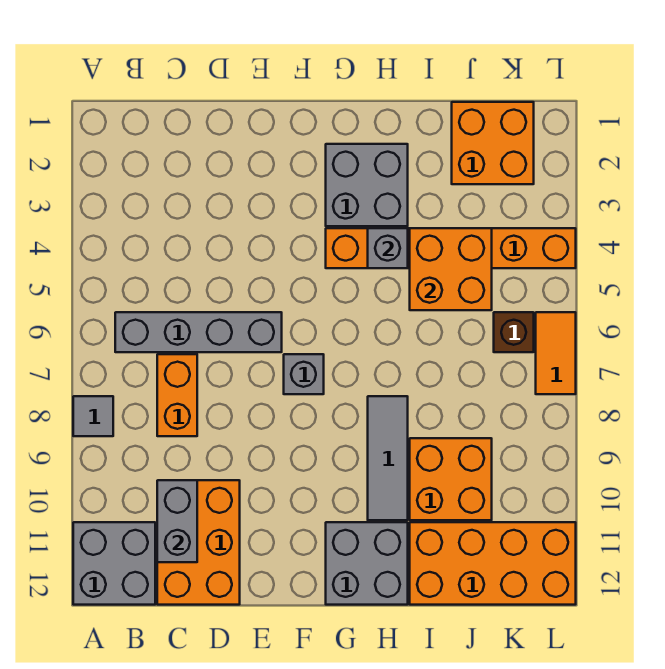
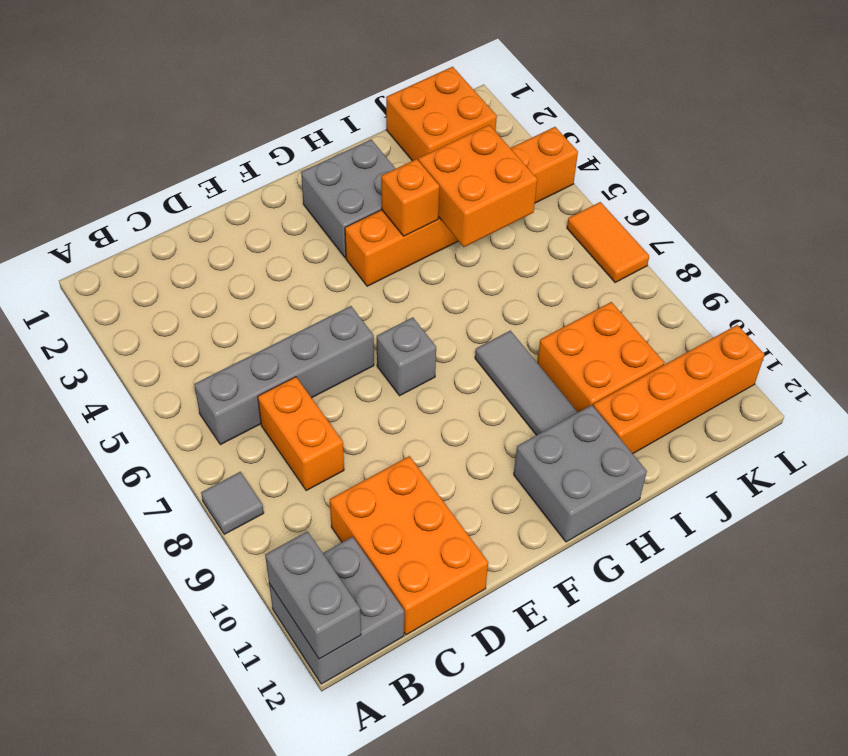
grey brick C10:C11 level 2 -> grey brick A11:A12 level 2
grey brick H4 level 2 -> orange brick H4 level 2
orange brick I11:L12 level 1 -> orange brick I11:L11 level 1
brown brick K6 level 1 -> none

